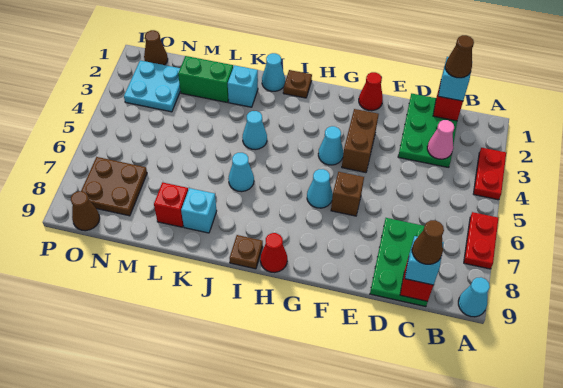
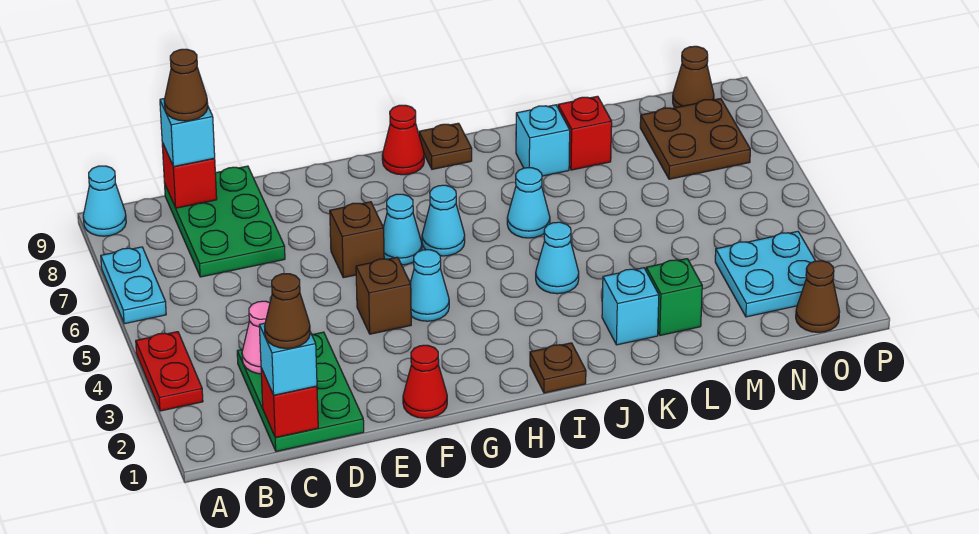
red plate A6:A7 level 1 -> cyan plate A6:A7 level 1
brown brick F3:F4 level 1 -> brown brick F4 level 1
cyan cone J1 level 1 -> cyan cone H6 level 1
green brick L2:M2 level 1 -> green brick L2 level 1

